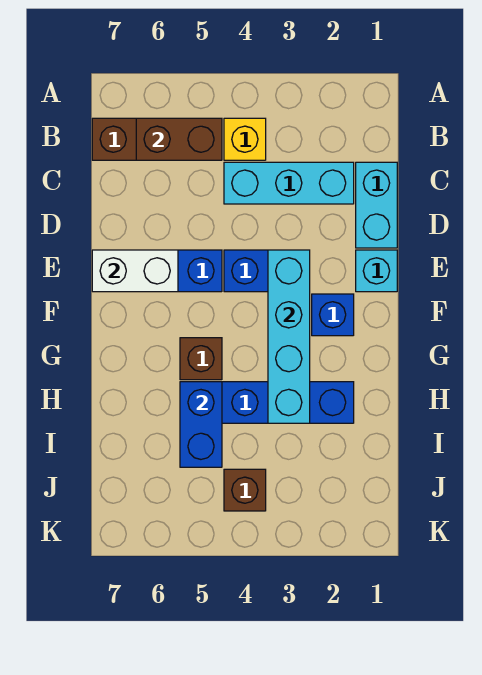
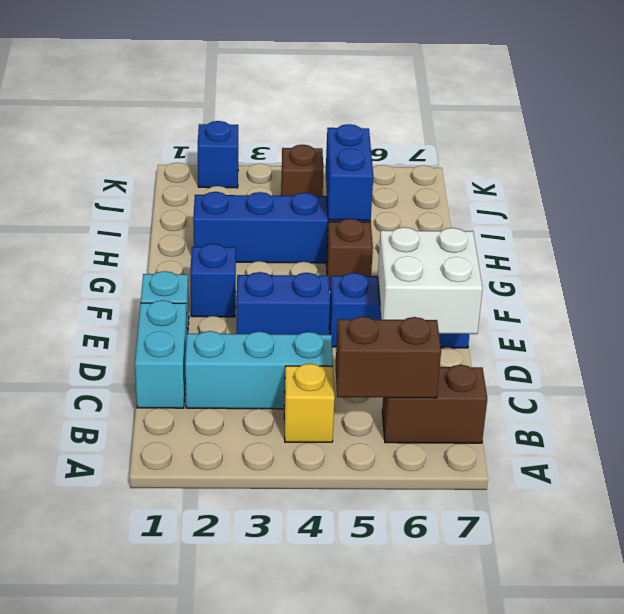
cyan brick E3:H3 level 2 -> none
white brick E6:E7 level 2 -> white brick D6:E7 level 2
none -> blue brick K2 level 1

